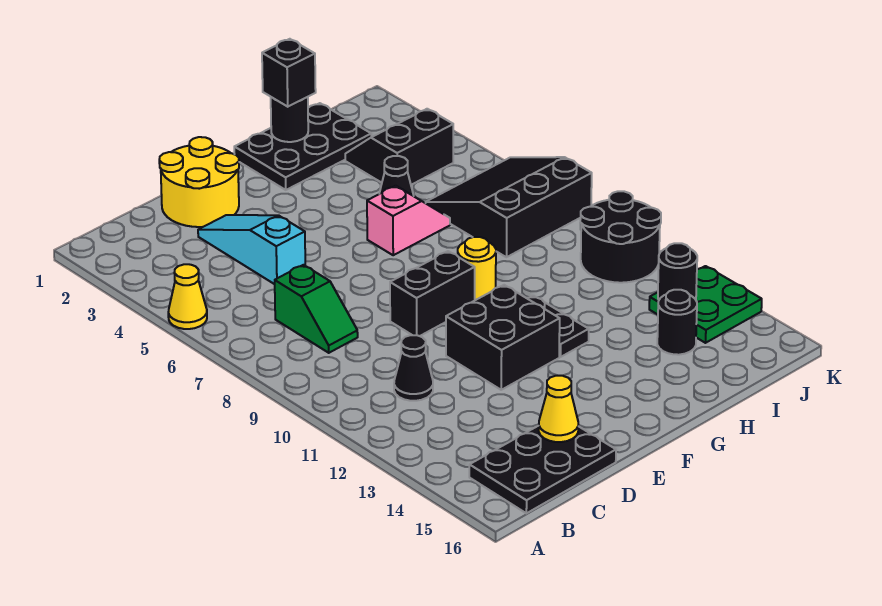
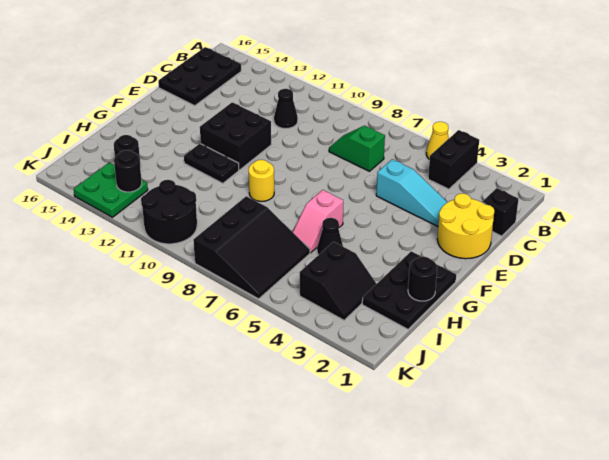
yellow cone D15 level 2 -> none
black brick E9:F9 level 1 -> black brick A4:B4 level 1
black brick H1 level 3 -> black brick C1 level 1

